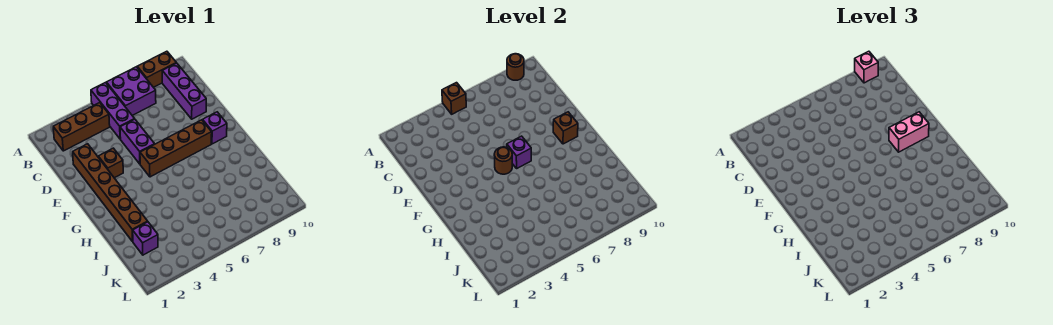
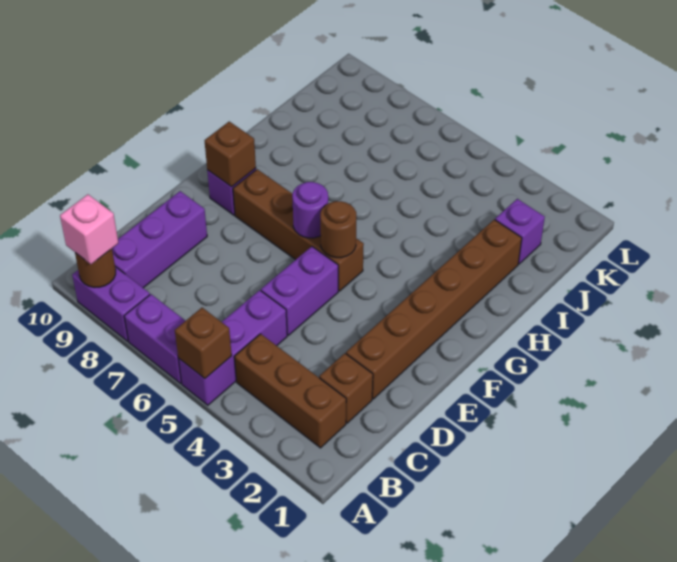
purple brick A6:B7 level 1 -> purple brick A6:A7 level 1
brown brick A8:A9 level 1 -> purple brick A8:A9 level 1
brown brick E3 level 1 -> brown brick C2 level 1
purple brick F6 level 2 -> purple round brick F6 level 2
pink brick F8:F9 level 3 -> none

